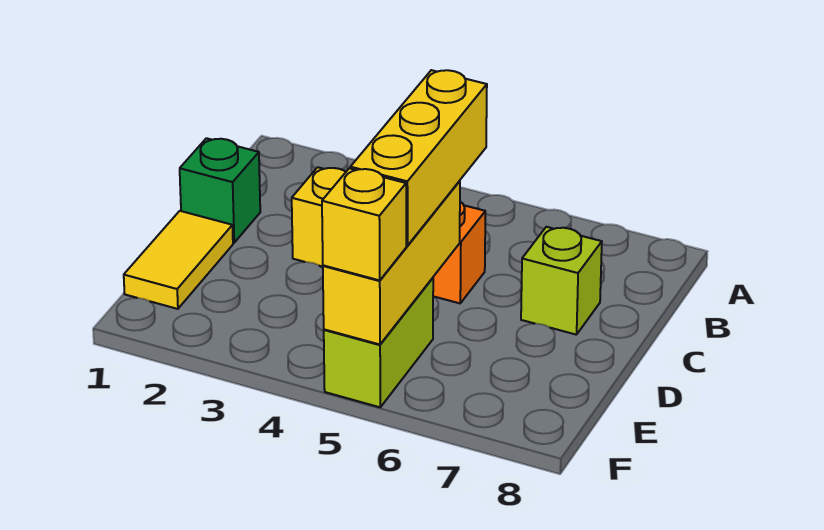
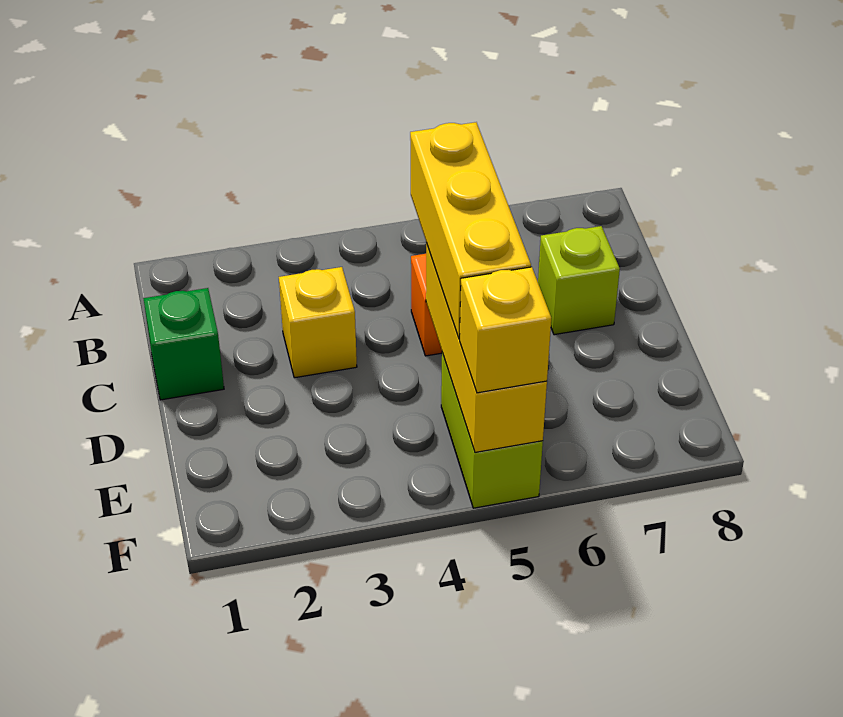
yellow tile D1:E1 level 1 -> none

